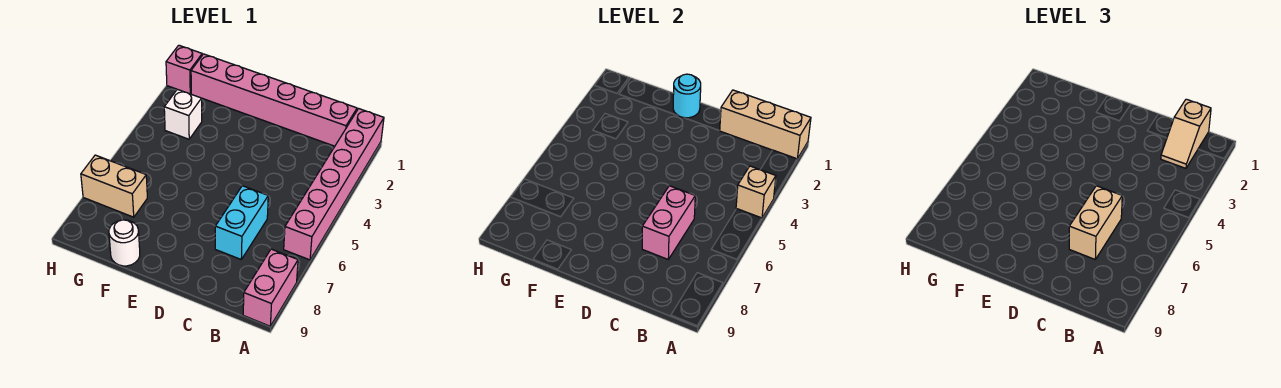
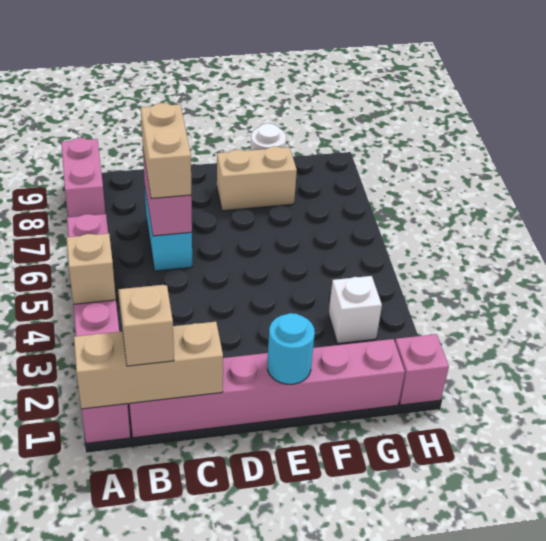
tan brick G7:H7 level 1 -> tan brick E8:F8 level 1

